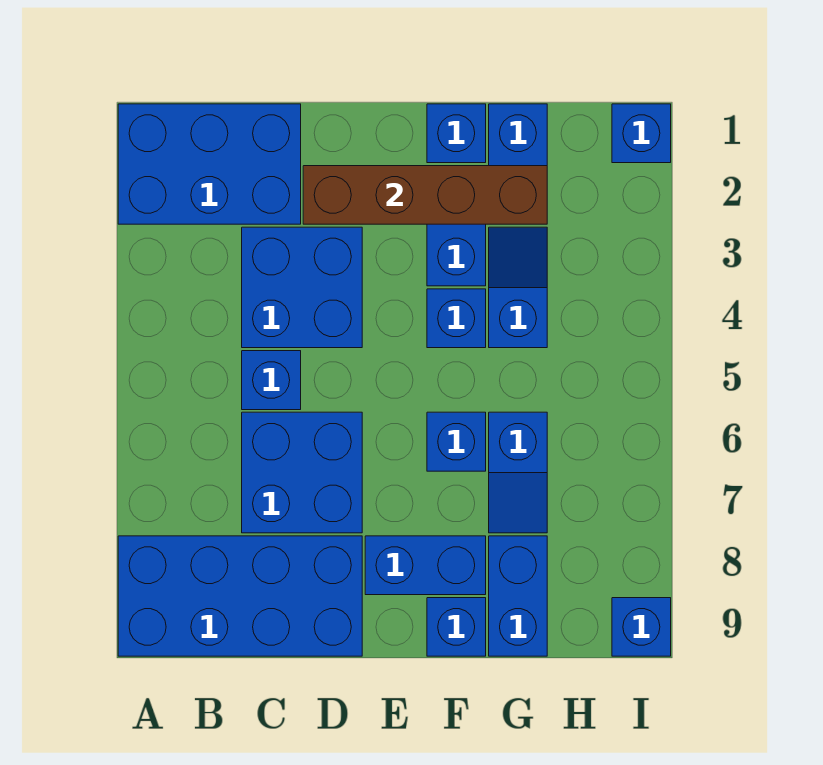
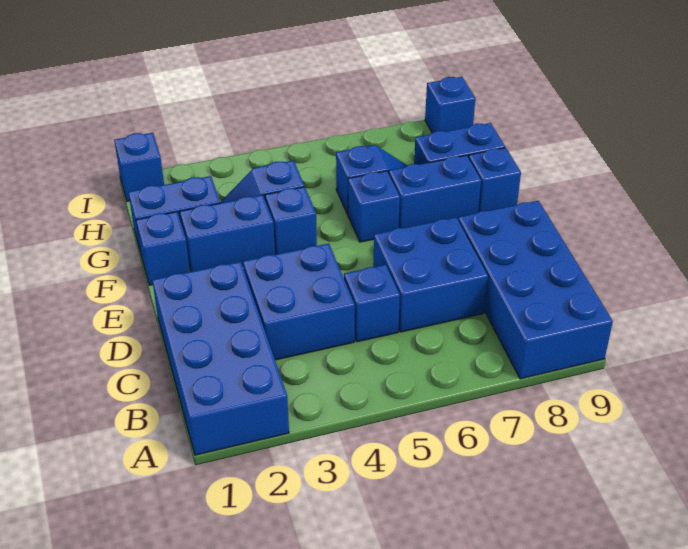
blue brick A1:C2 level 1 -> blue brick A1:D2 level 1
brown brick D2:G2 level 2 -> none
blue brick E8:F8 level 1 -> blue brick F7:F8 level 1

